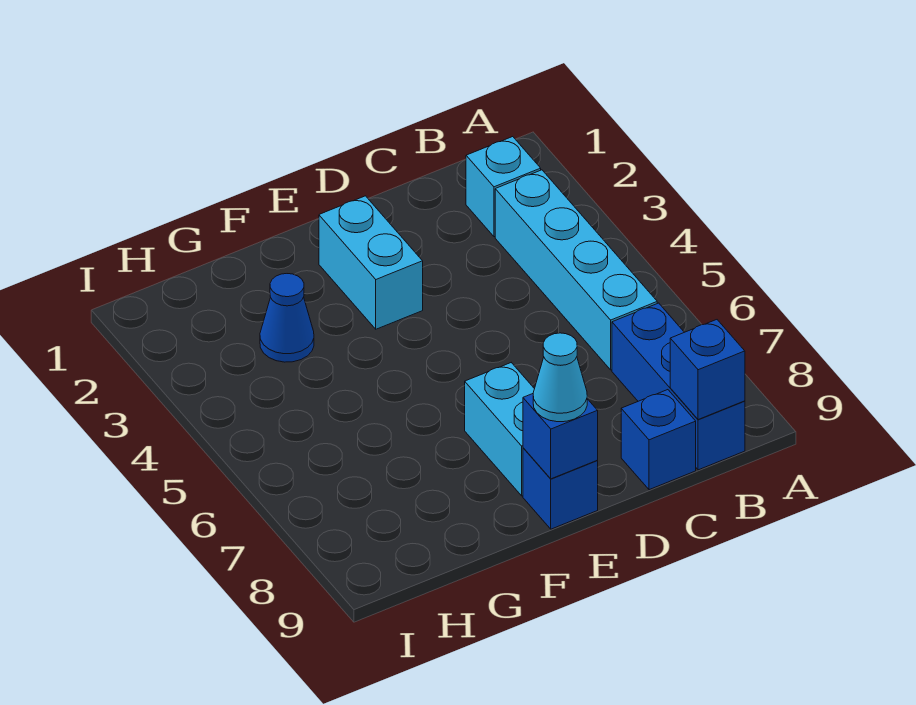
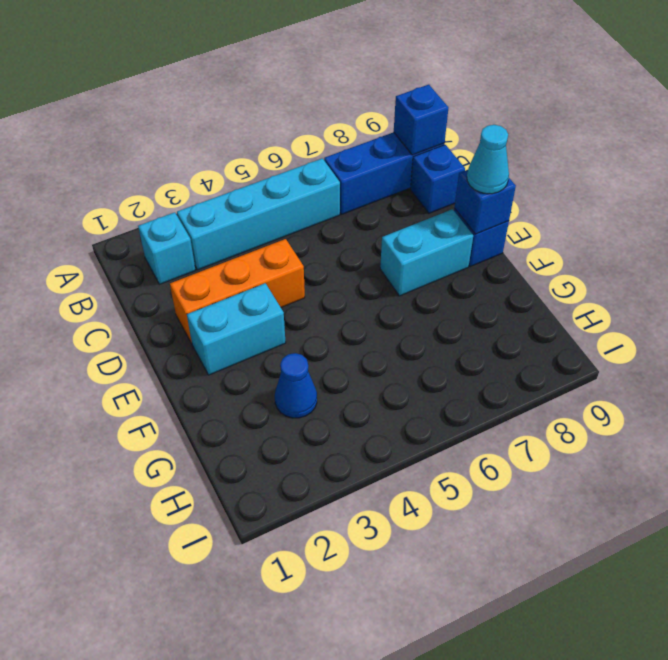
none -> orange brick D2:D4 level 1

